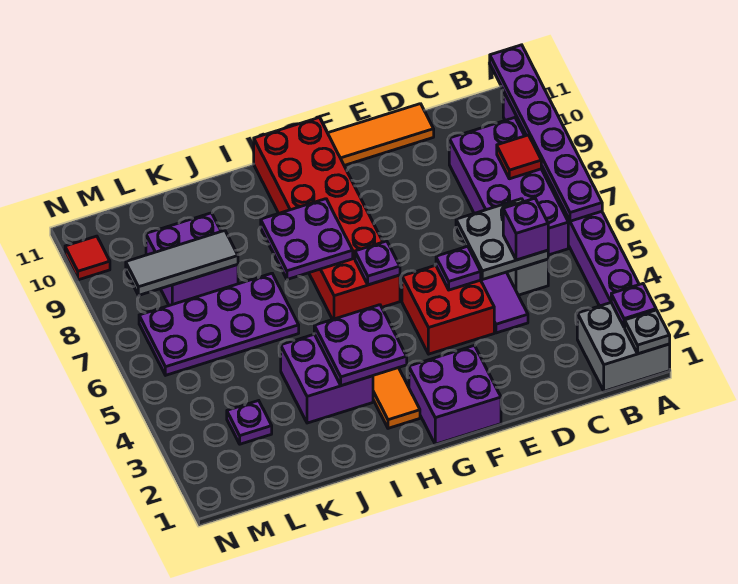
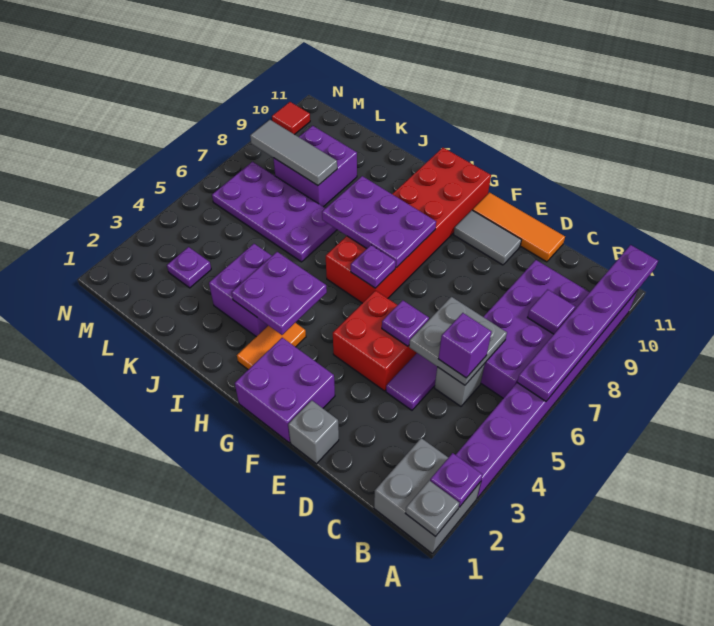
red tile B8 level 2 -> purple tile B8 level 2
none -> grey brick E1 level 1
none -> grey tile E10:F10 level 1
purple plate H7:I8 level 2 -> purple plate G7:I8 level 2

